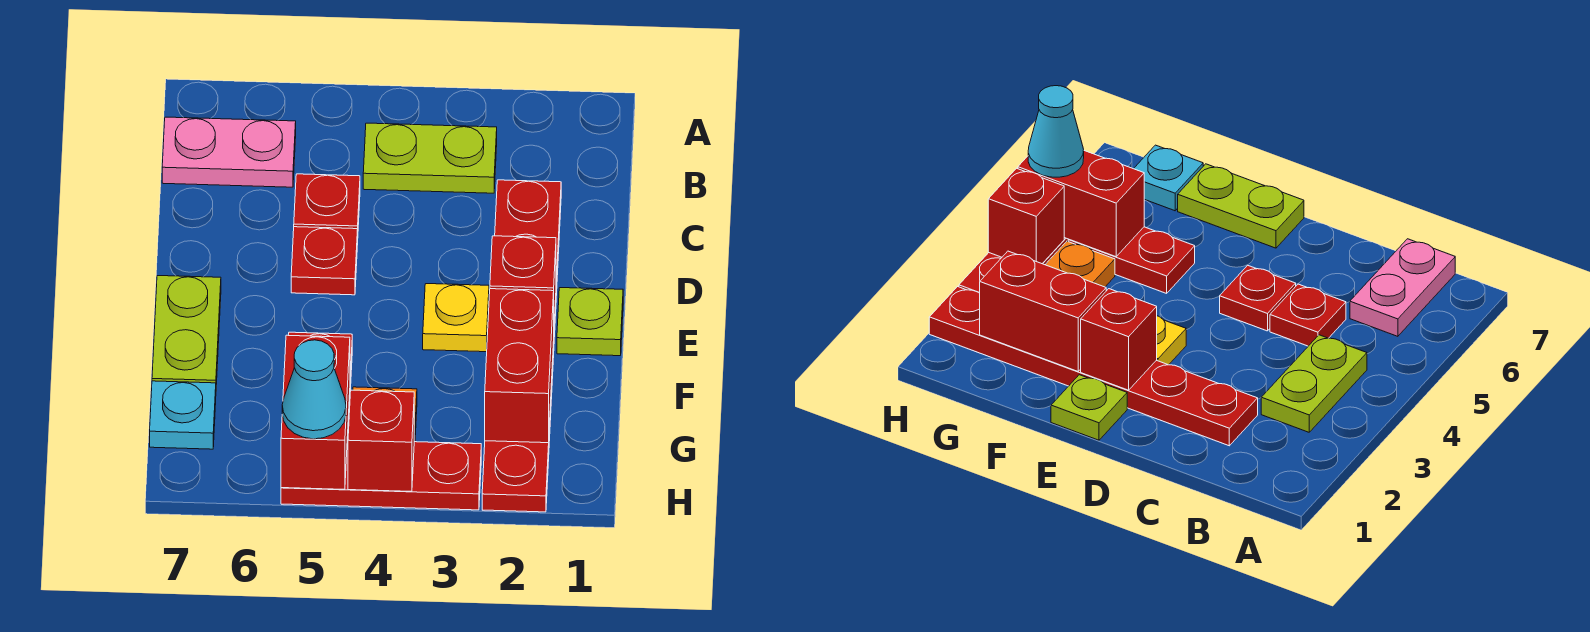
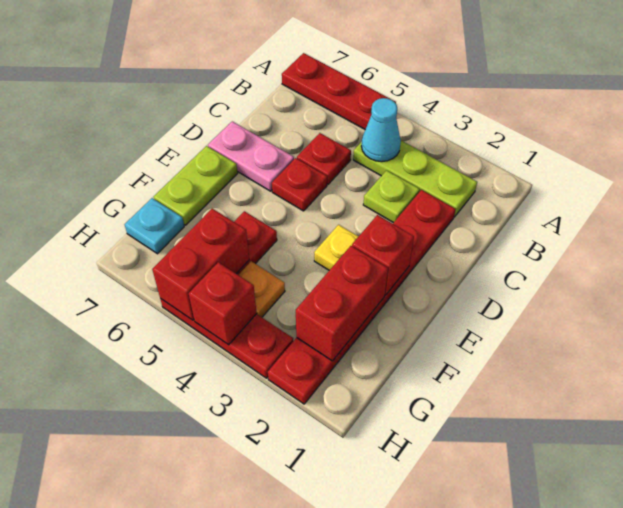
none -> red plate A5:A7 level 1
lime plate B3:B4 level 1 -> lime plate B2:B4 level 1
pink plate B6:B7 level 1 -> pink plate D6:D7 level 1
lime plate E1 level 1 -> lime plate C3 level 1
cyan cone H5 level 3 -> cyan cone B4 level 2

